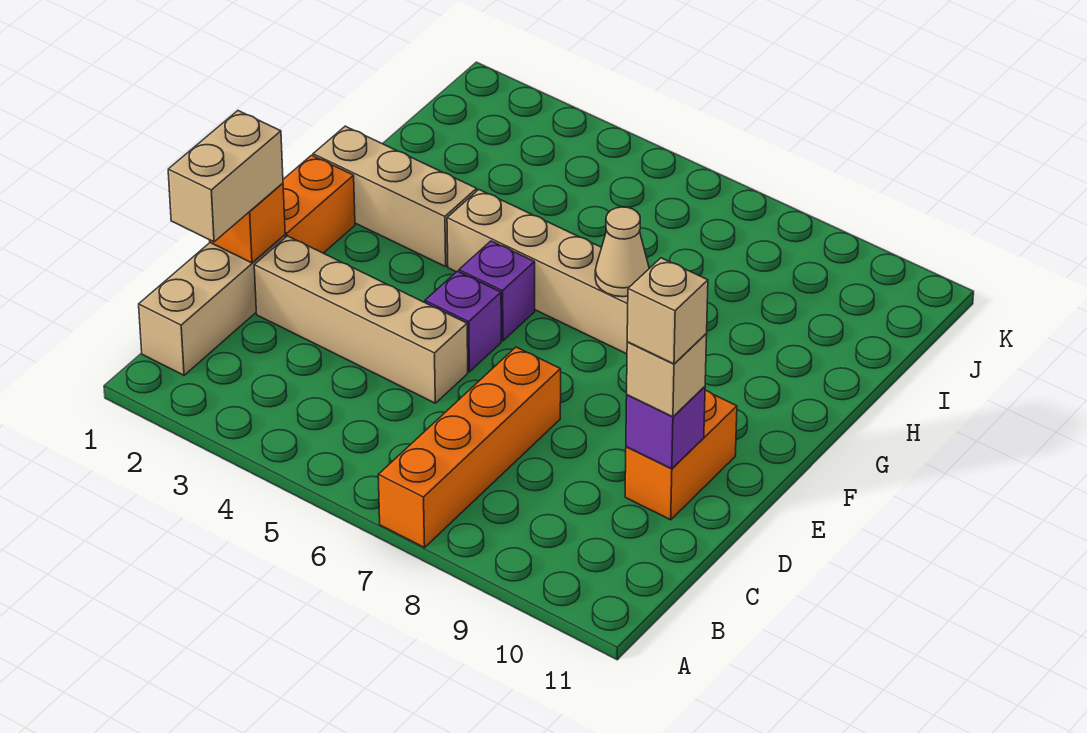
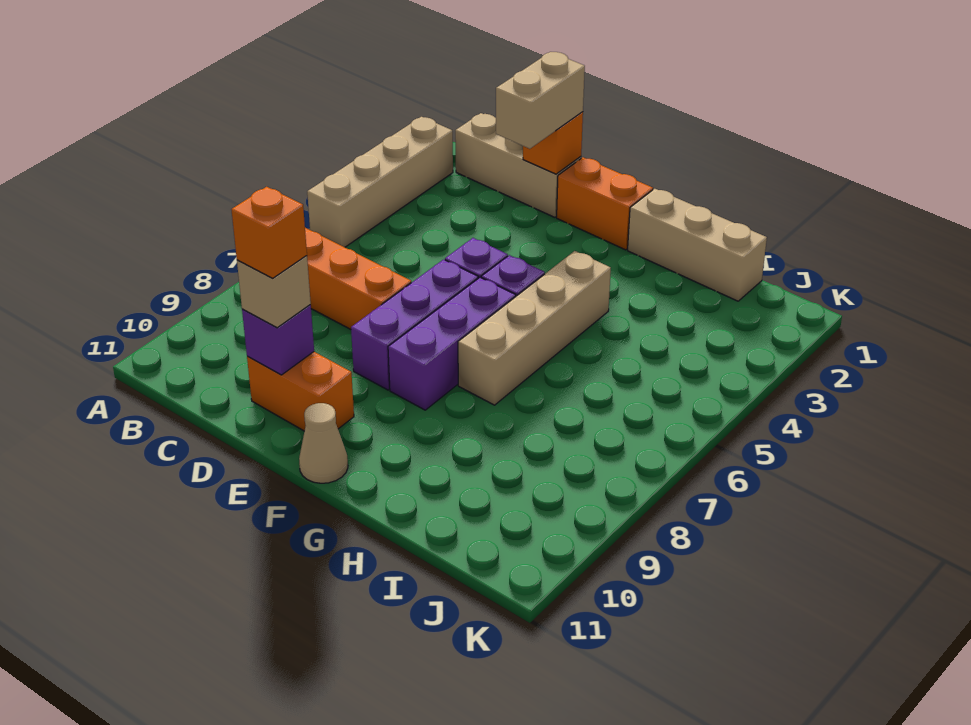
tan brick C1:D1 level 3 -> tan brick D1:D2 level 3
tan brick D2:D5 level 1 -> tan brick A2:A5 level 1
tan brick D10 level 4 -> orange brick D10 level 4
none -> purple brick E6:E8 level 1
none -> purple brick F6:F8 level 1
tan brick G1:G3 level 1 -> tan brick G1:I1 level 1
tan cone G7 level 2 -> tan cone F11 level 1

